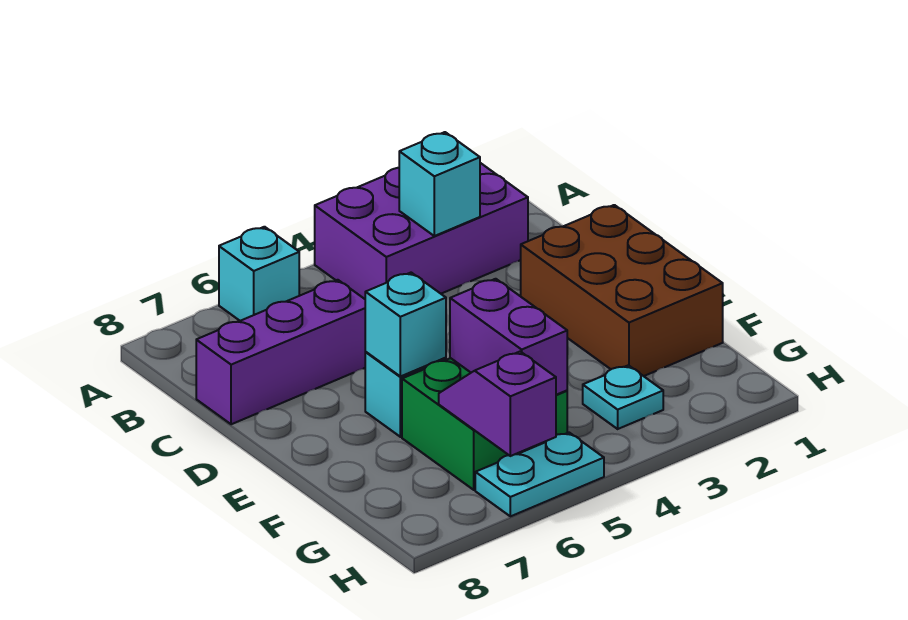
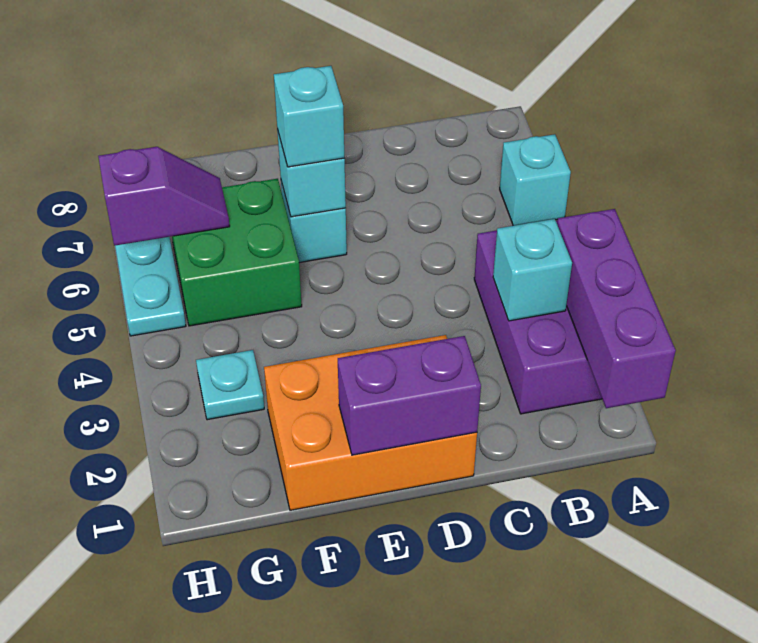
purple brick C6:C8 level 1 -> purple brick A1:A3 level 2
brown brick D1:F2 level 1 -> orange brick D1:F2 level 1
none -> cyan brick E6 level 3
purple brick F5:G5 level 2 -> purple brick D1:E1 level 2

